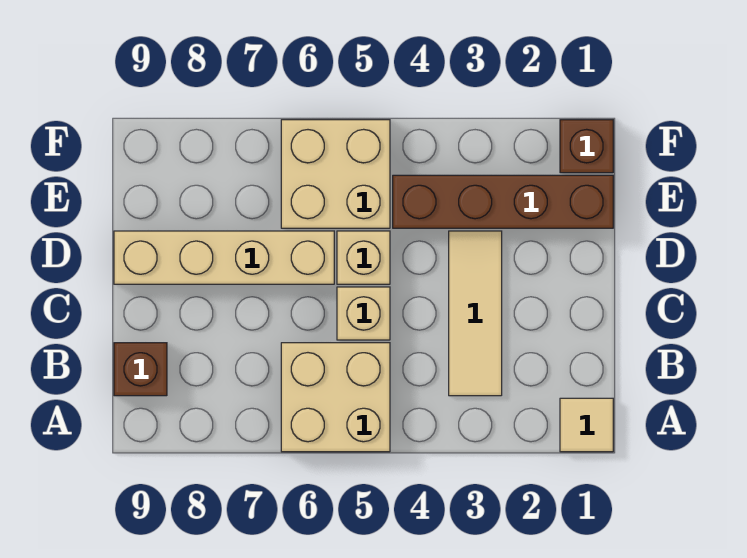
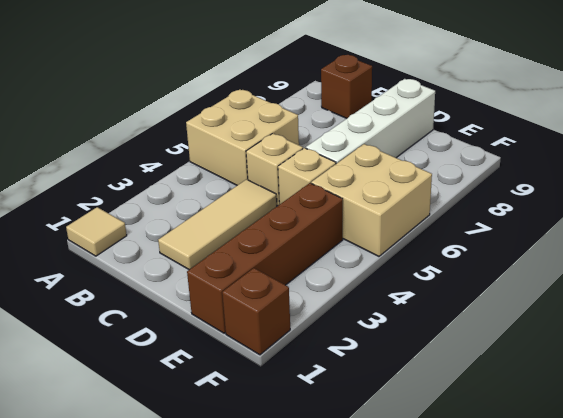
tan tile B3:D3 level 1 -> tan tile C2:C4 level 1
tan brick D6:D9 level 1 -> white brick D6:D9 level 1

